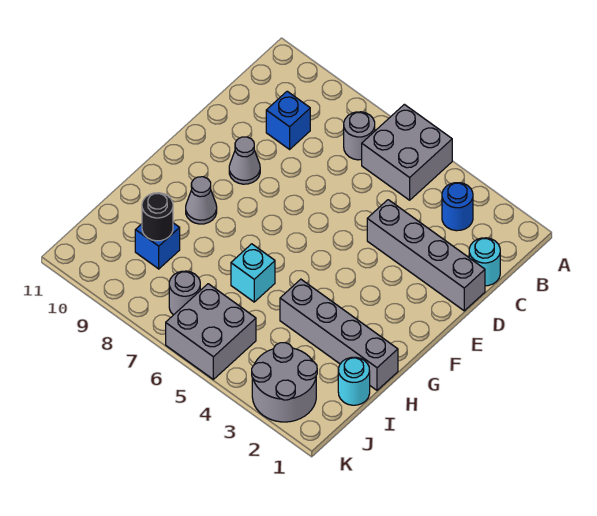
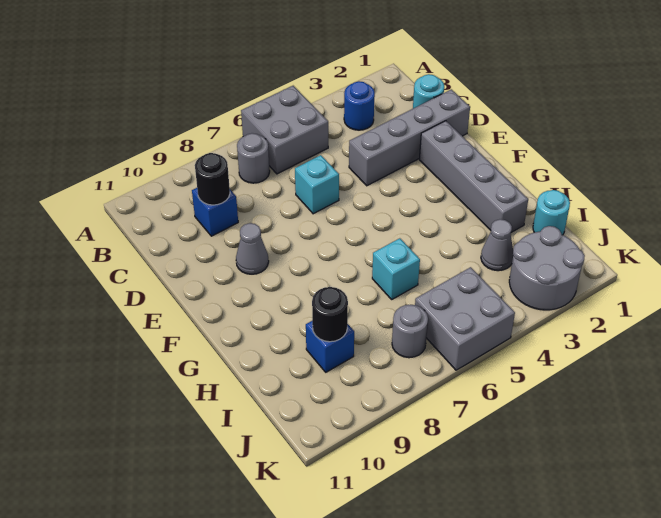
none -> black round brick C9 level 2
none -> cyan brick D6 level 1
grey cone G9 level 1 -> grey cone I3 level 1
grey brick H1:H4 level 1 -> grey brick E2:H2 level 1

